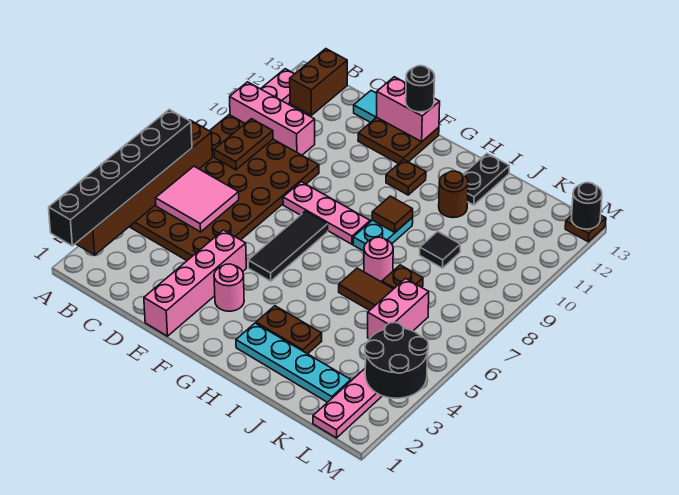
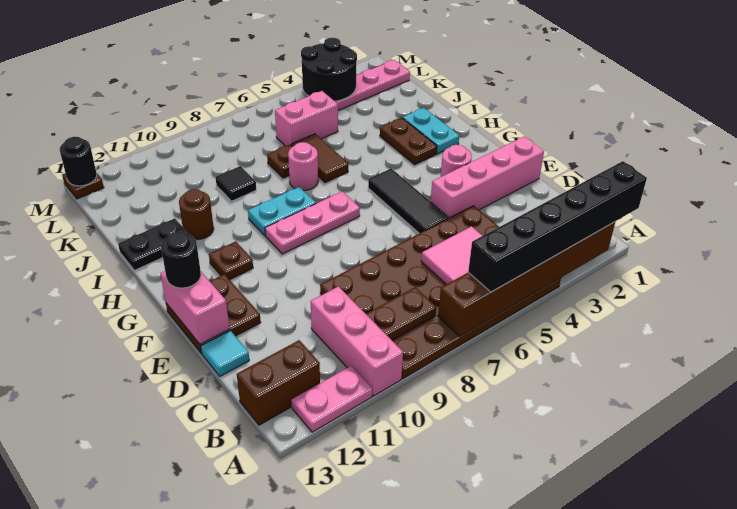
pink plate E8:G8 level 1 -> pink plate G7:G9 level 1
black tile F5:F7 level 1 -> black tile E5:G5 level 1
cyan plate H2:K2 level 1 -> cyan plate H2:I2 level 1
brown tile H9 level 2 -> none

